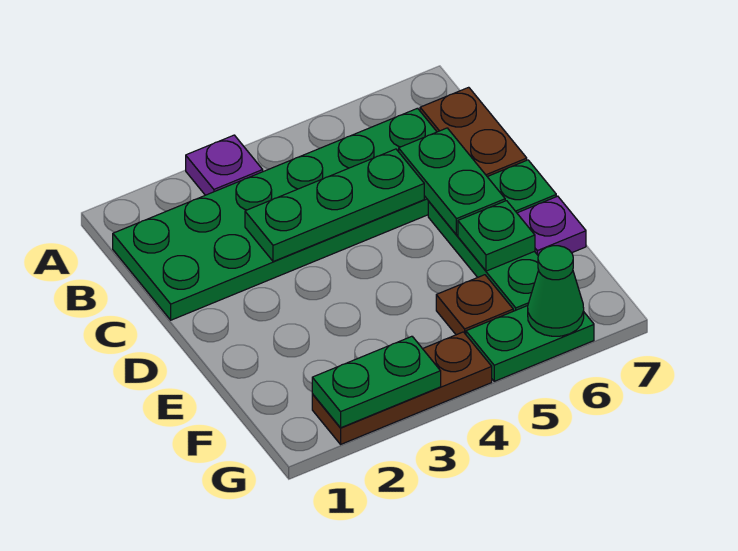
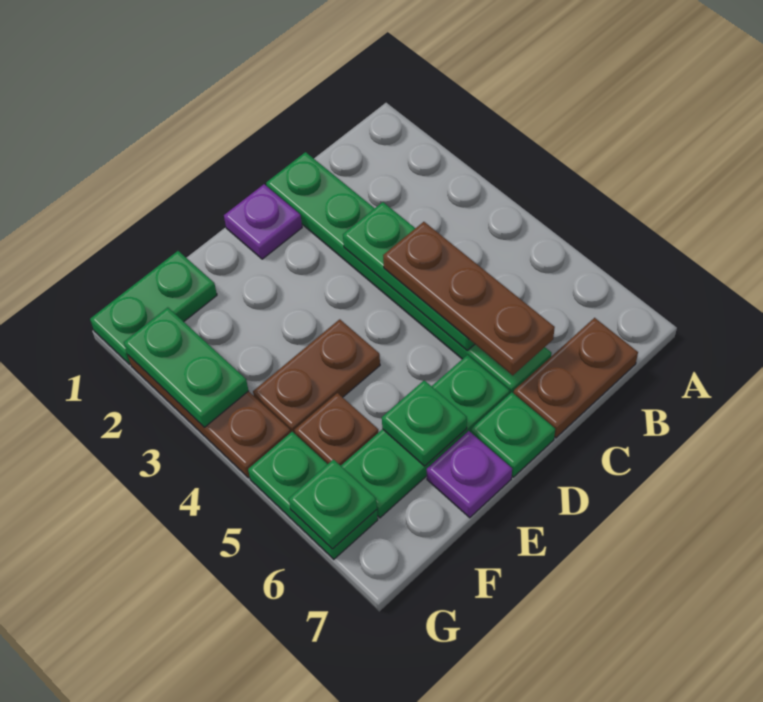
purple plate A3 level 1 -> purple plate D1 level 1
green plate B1:C6 level 1 -> green plate C1:C6 level 1
none -> brown plate C4:C6 level 3
green plate C6:D6 level 2 -> green plate F1:G1 level 1
none -> brown plate E4:F4 level 1
green cone G6 level 2 -> green plate G6 level 2

